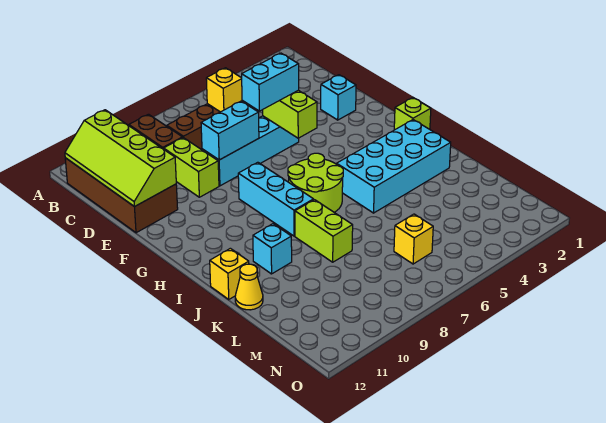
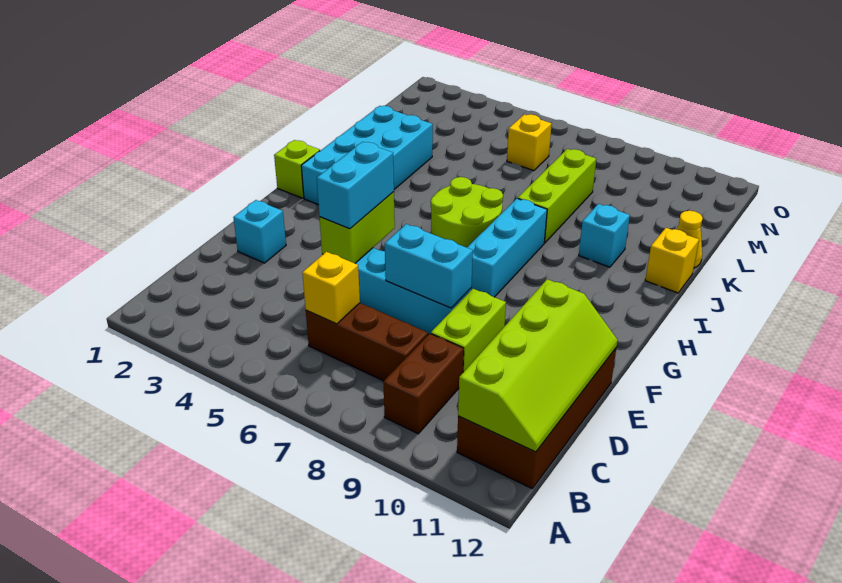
cyan brick E5:E6 level 3 -> cyan brick E5:F5 level 3
cyan brick I2:J5 level 1 -> cyan brick H2:K3 level 1
lime brick J8:K8 level 1 -> lime brick J8:L8 level 1

